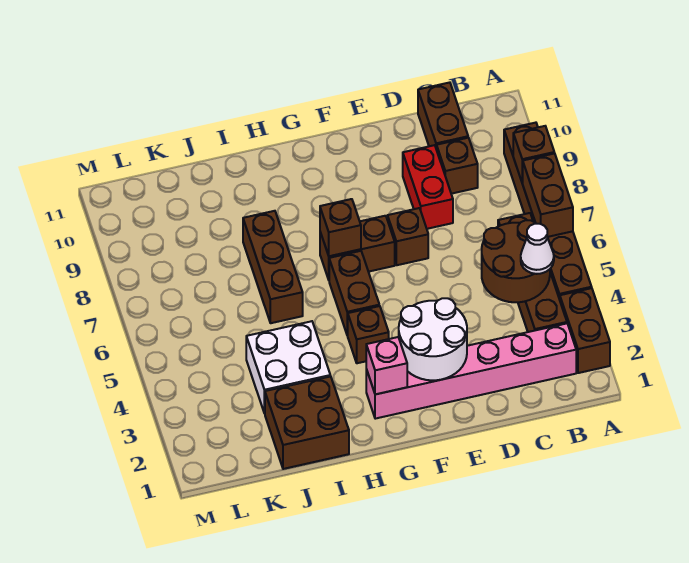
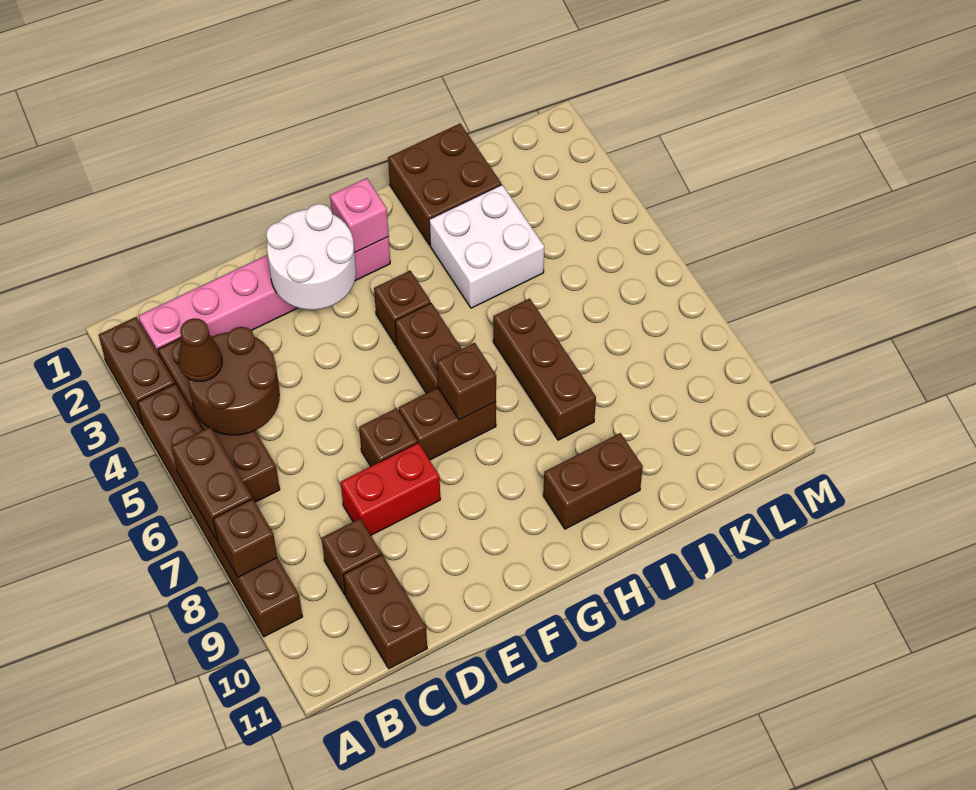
white cone B4 level 3 -> brown cone B4 level 3
red brick D8:D9 level 1 -> red brick D8:E8 level 1
none -> brown brick H10:I10 level 1

